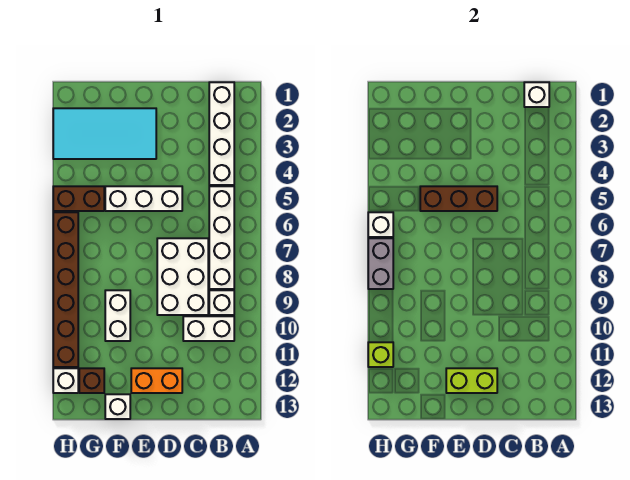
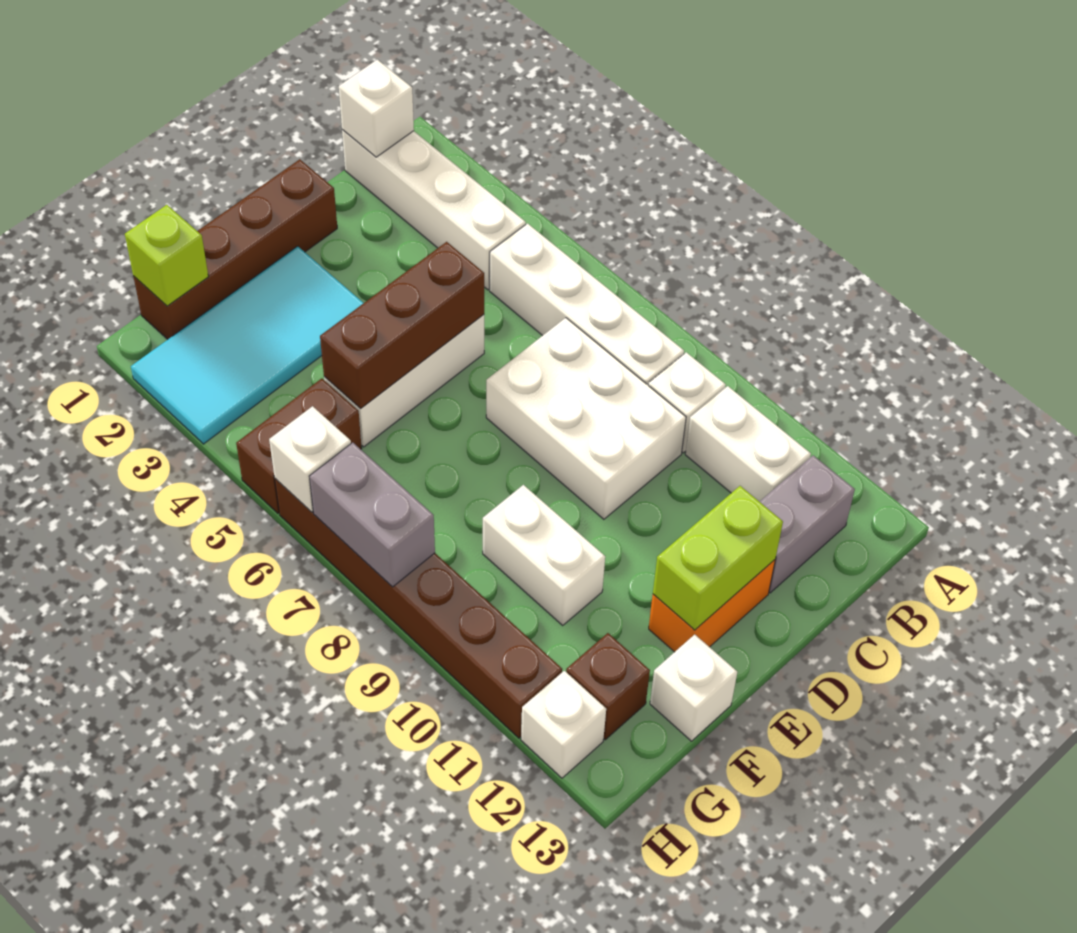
white brick B10:C10 level 1 -> white brick B10:B11 level 1
none -> grey brick B12:C12 level 1
none -> brown brick D1:G1 level 1
lime brick H11 level 2 -> lime brick G1 level 2

